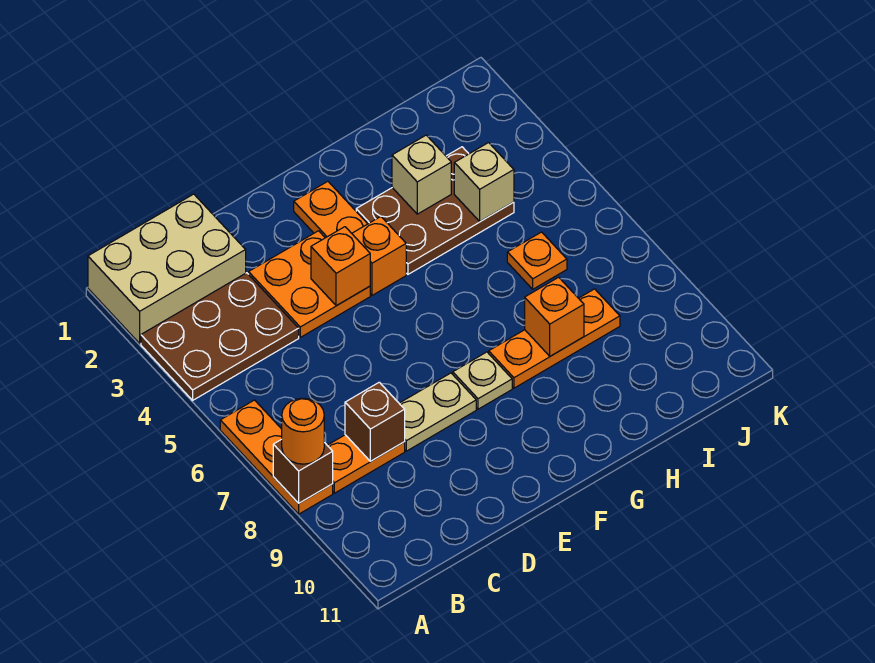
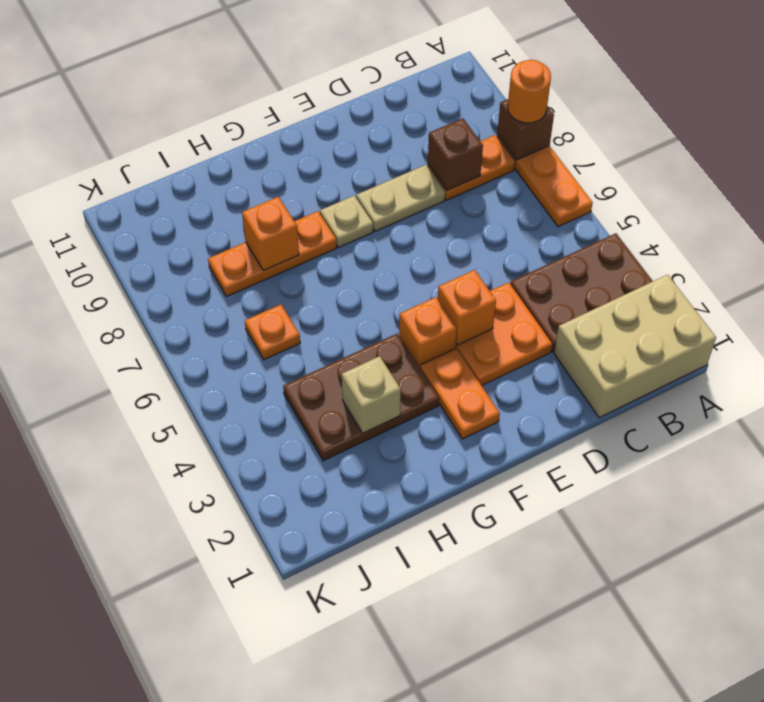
tan brick I4 level 2 -> none

